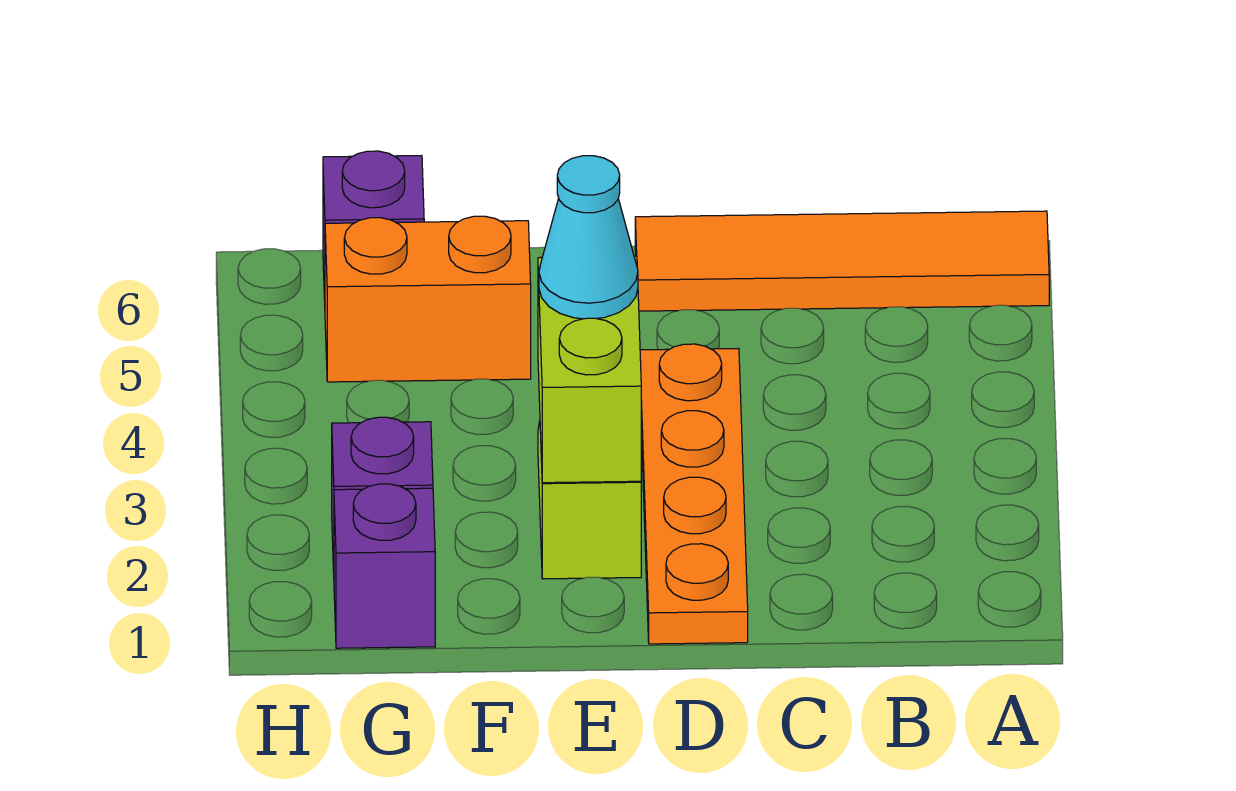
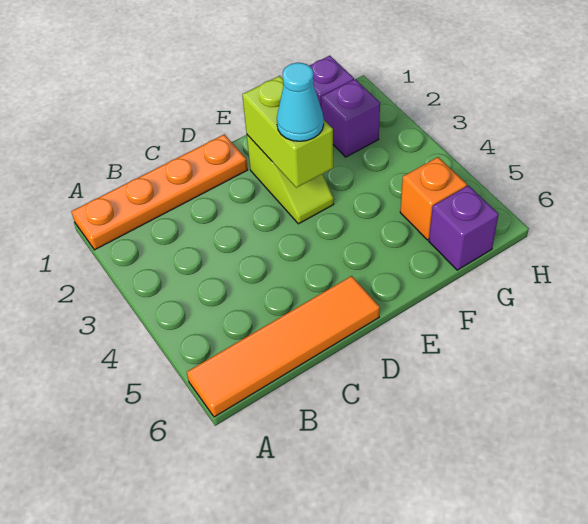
orange plate D1:D4 level 1 -> orange plate A1:D1 level 1
orange brick F5:G5 level 1 -> orange brick G5 level 1

